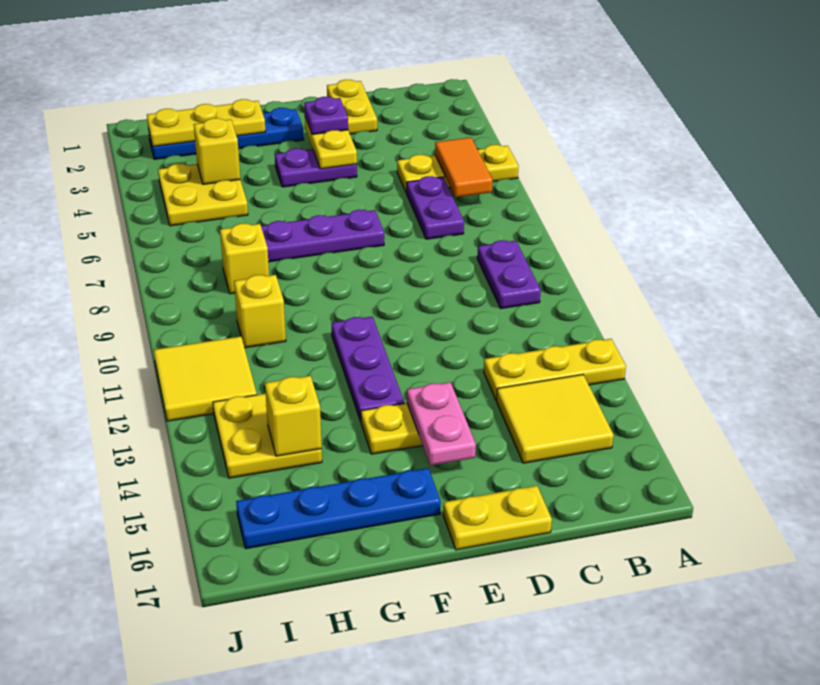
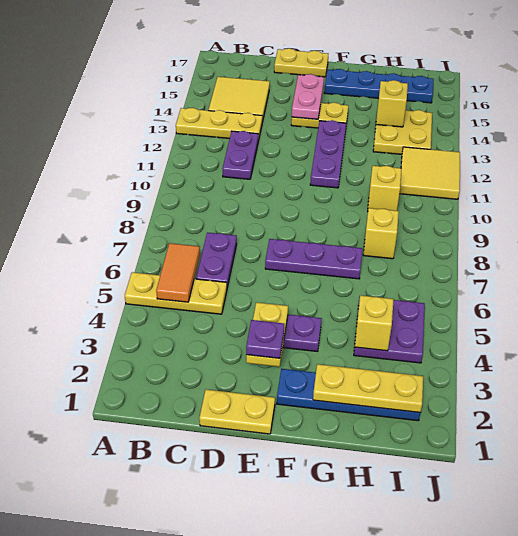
purple plate B9:B10 level 1 -> purple plate C11:C12 level 1
yellow plate D1:D2 level 1 -> yellow plate D1:E1 level 1
yellow plate H4:I5 level 1 -> purple plate H4:I5 level 1

